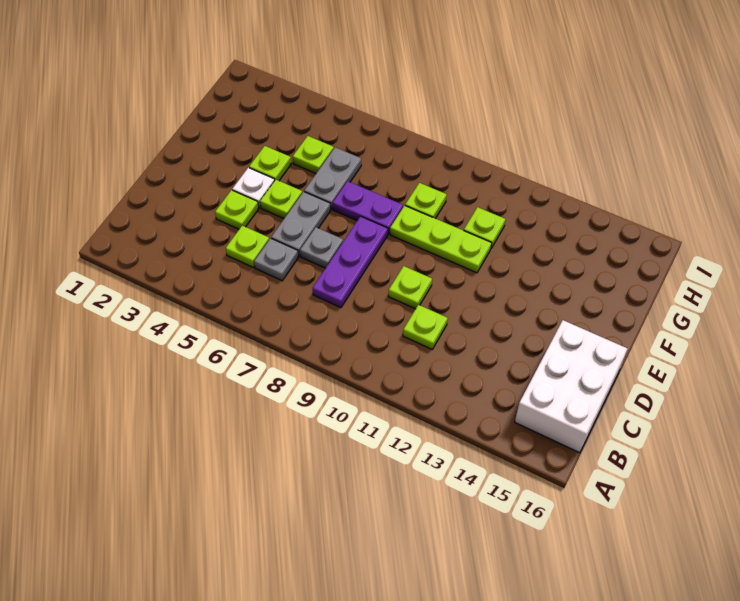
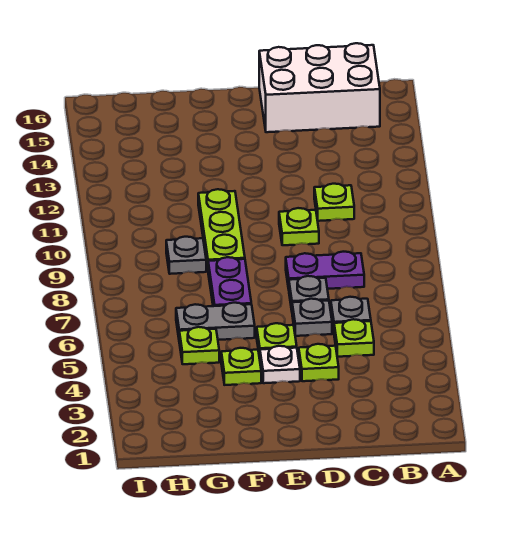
purple plate C8:E8 level 1 -> purple plate C8:D8 level 1
grey plate D6:E6 level 1 -> grey plate D6 level 1
lime plate G9 level 1 -> grey plate G9 level 1
lime plate G11 level 1 -> none

